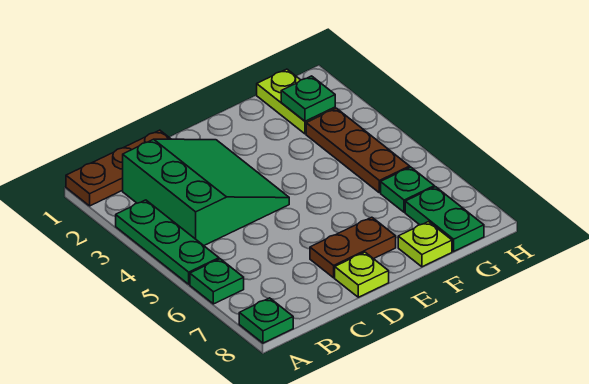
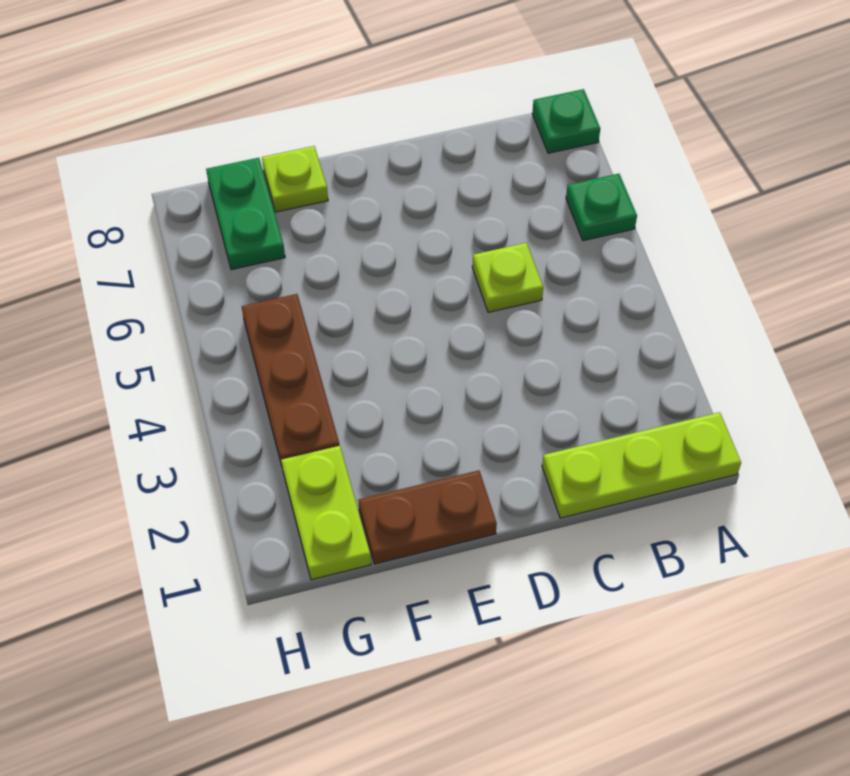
brown plate A1:C1 level 1 -> lime plate A1:C1 level 1
green plate A3:A5 level 1 -> none
green slope B2:D4 level 1 top B -> none
brown plate D7:E7 level 1 -> brown plate E1:F1 level 1
lime plate D8 level 1 -> lime plate C5 level 1
green plate G2 level 2 -> none
green plate G6 level 1 -> none

